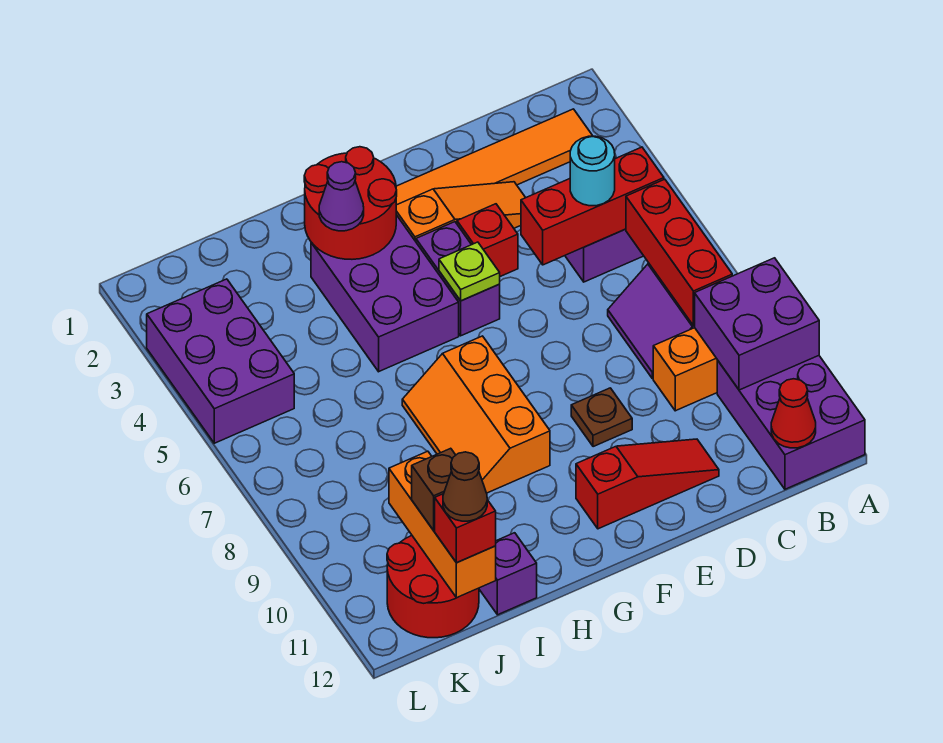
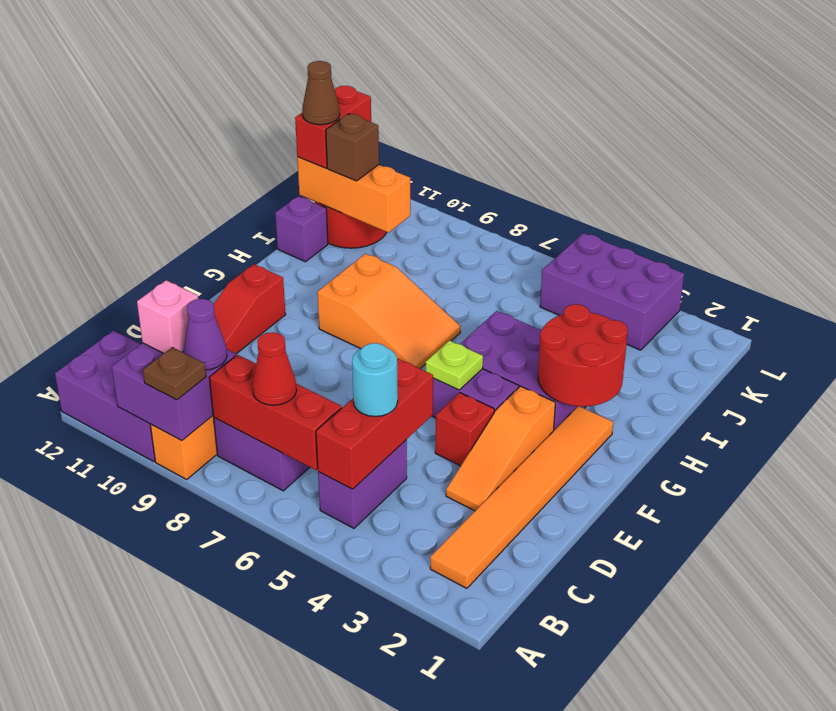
none -> pink brick B10 level 3
red cone B12 level 2 -> red cone B7 level 3
brown plate E9 level 1 -> brown plate A9 level 3
orange slope G7:H9 level 1 top G -> orange slope G7:H9 level 1 top 9
purple cone H3 level 3 -> purple cone B9 level 3
red brick J12 level 3 -> red brick J12:K12 level 3

